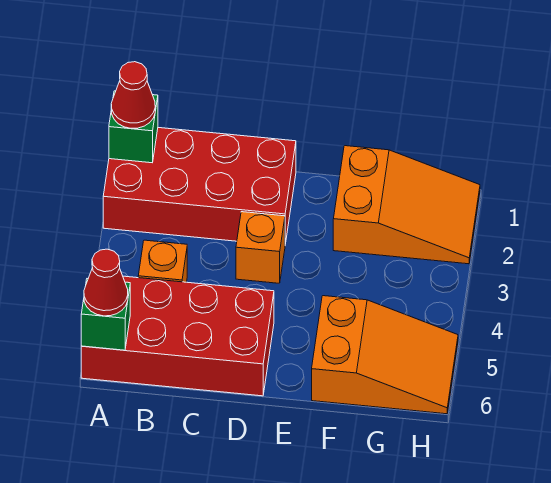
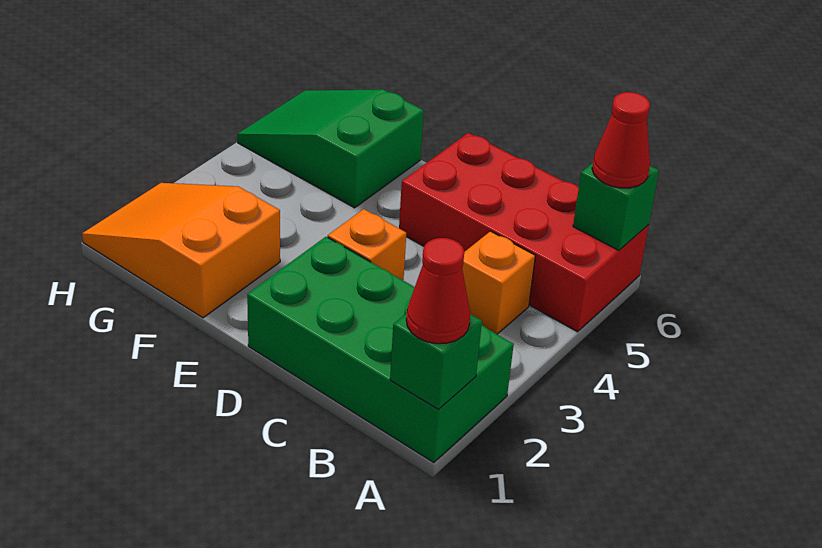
red brick A1:D2 level 1 -> green brick A1:D2 level 1
orange slope F5:H6 level 1 top F -> green slope F5:H6 level 1 top F

